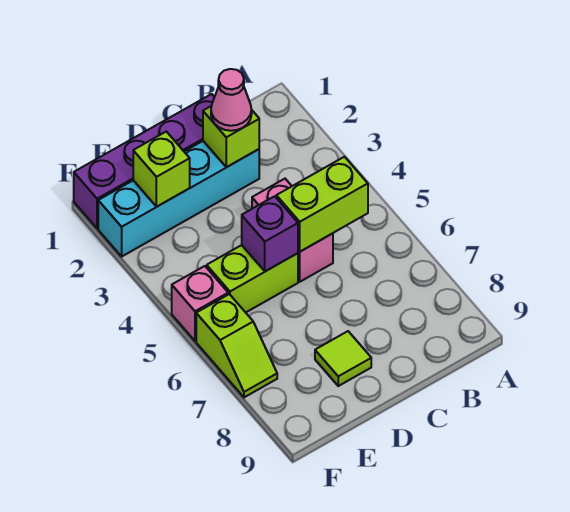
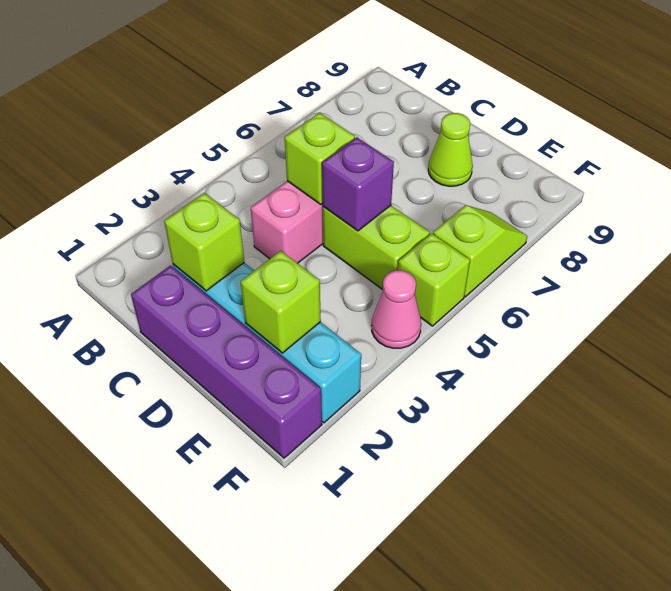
lime brick B5:C5 level 2 -> lime brick C5 level 2
pink cone C2 level 3 -> pink cone F4 level 1
lime tile D8 level 1 -> lime cone D8 level 1
pink brick F5 level 1 -> lime brick F5 level 1

